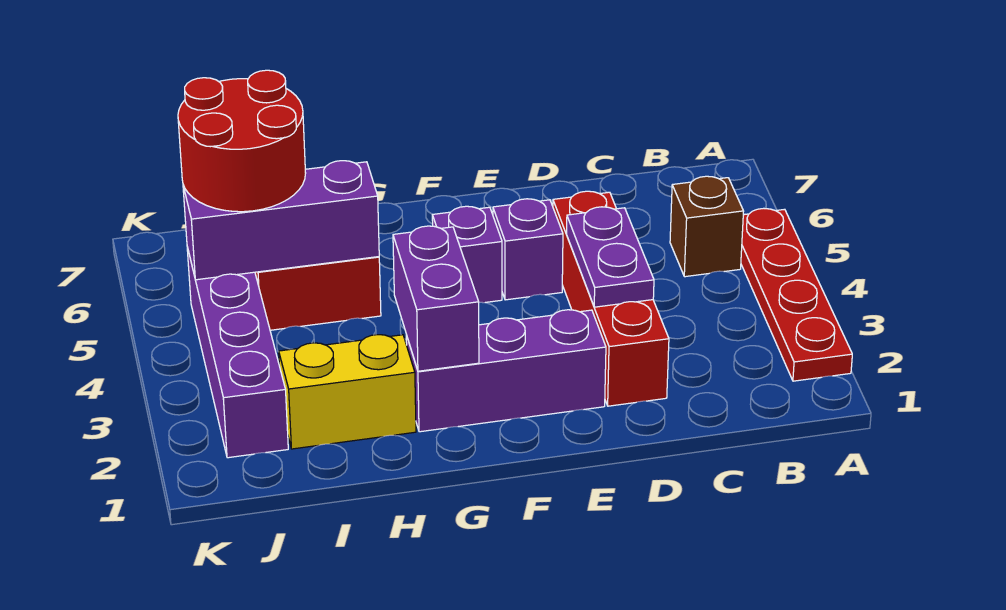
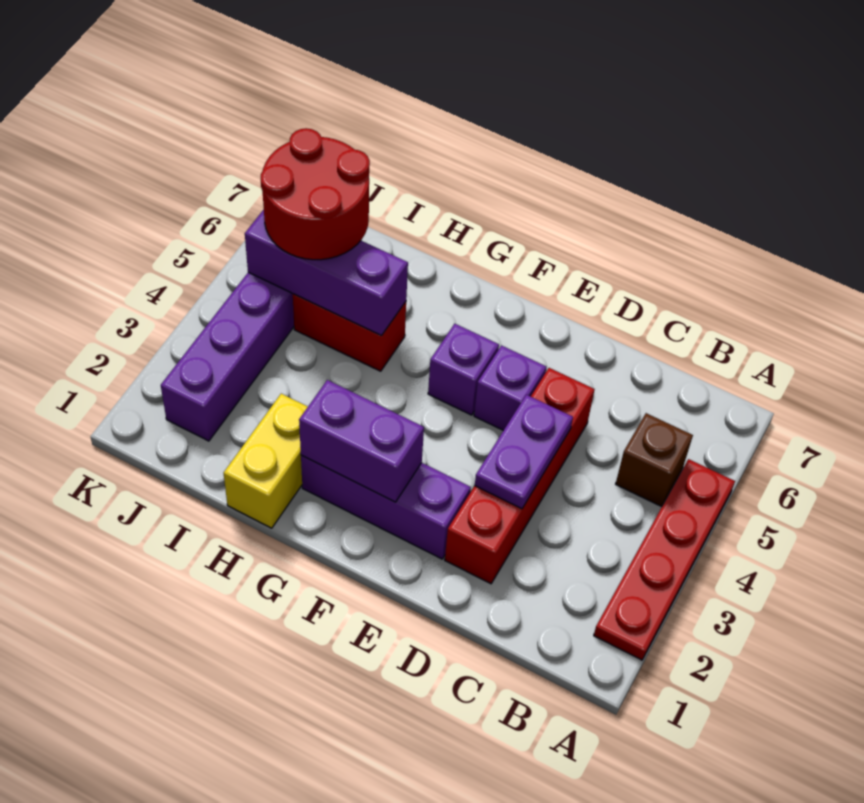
purple brick G2:G3 level 2 -> purple brick F2:G2 level 2
yellow brick H2:I2 level 1 -> yellow brick H1:H2 level 1

